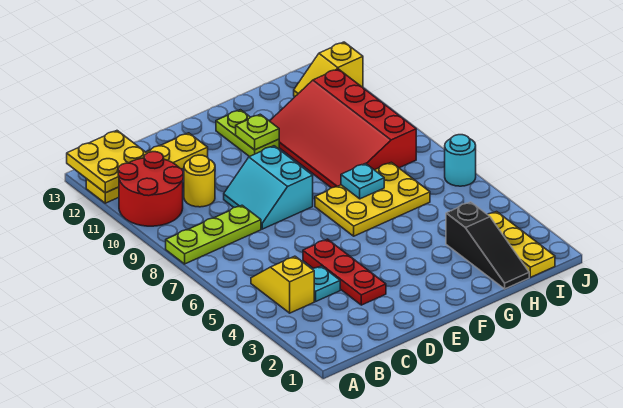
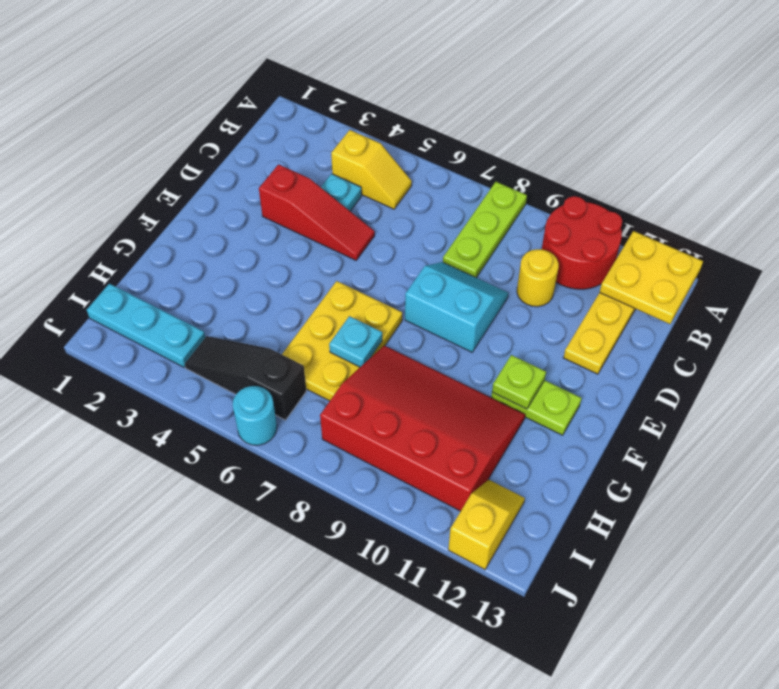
red plate D3:D5 level 1 -> red slope D3:D5 level 1 top 3
black slope H1:H3 level 1 top 3 -> black slope I4:I6 level 1 top 6
yellow plate I1:I3 level 1 -> cyan plate I1:I3 level 1

